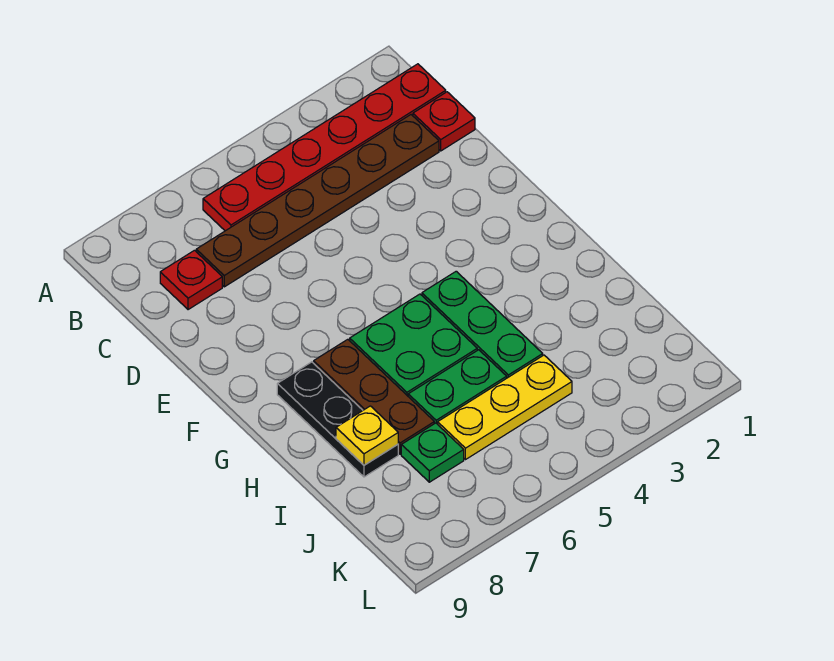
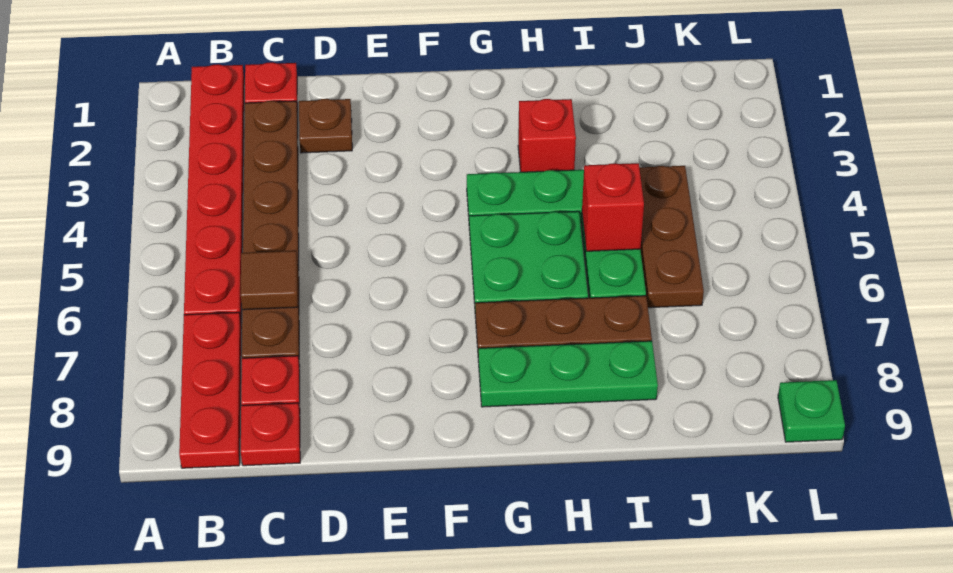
none -> red plate B7:B9 level 1
none -> brown tile C6 level 2
none -> red plate C9 level 1
none -> brown plate D2 level 1
black plate G8:I8 level 1 -> green plate G8:I8 level 1
none -> red brick H3 level 1
none -> red brick I5 level 2
yellow plate I8 level 2 -> none
yellow plate J4:J6 level 1 -> brown plate J4:J6 level 1
green plate J7 level 1 -> green plate L9 level 1

